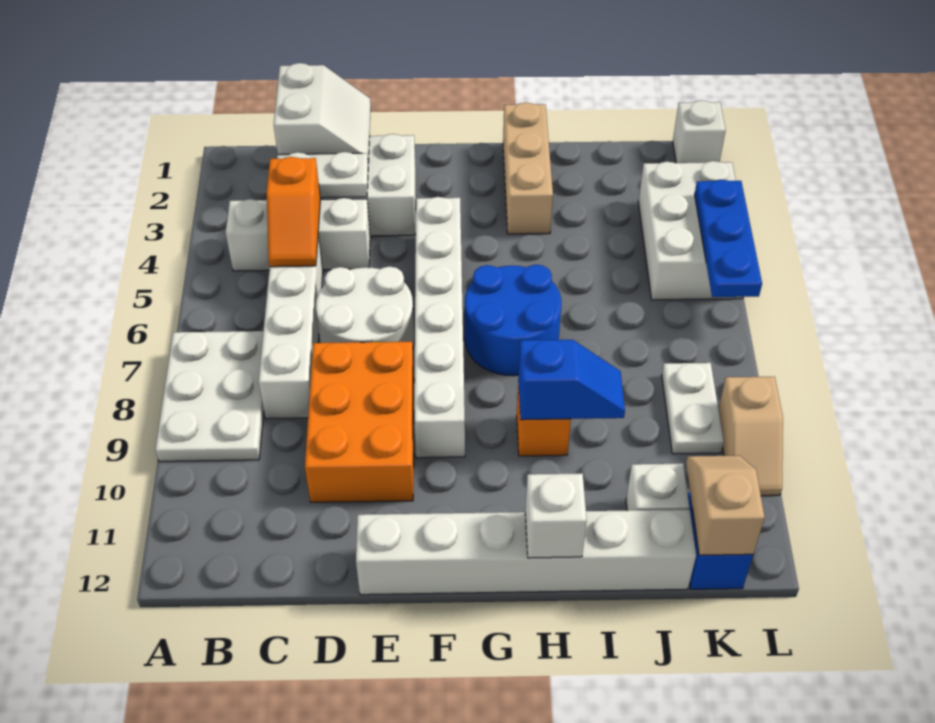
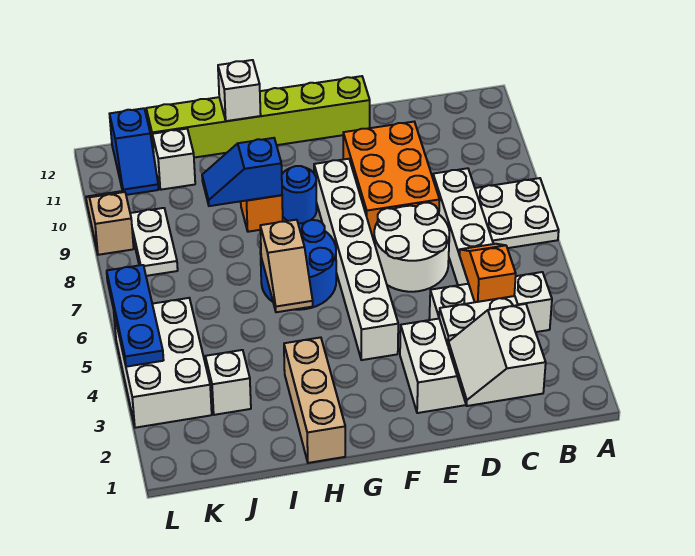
white plate A7:B9 level 1 -> white plate A7:B8 level 1
white brick E12:J12 level 1 -> lime brick E12:J12 level 1
none -> blue round brick G9 level 1
tan slope K11:K12 level 2 top 12 -> tan slope H5:H6 level 2 top 6
white brick L1 level 1 -> white brick J3 level 1

